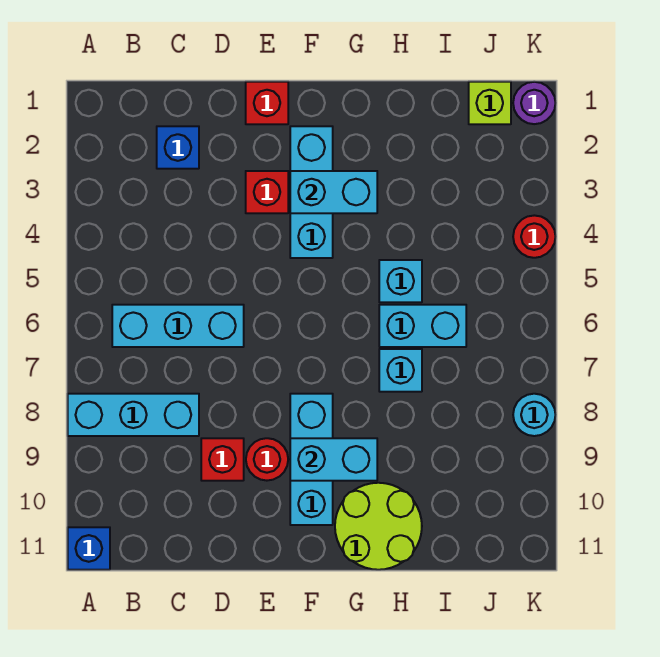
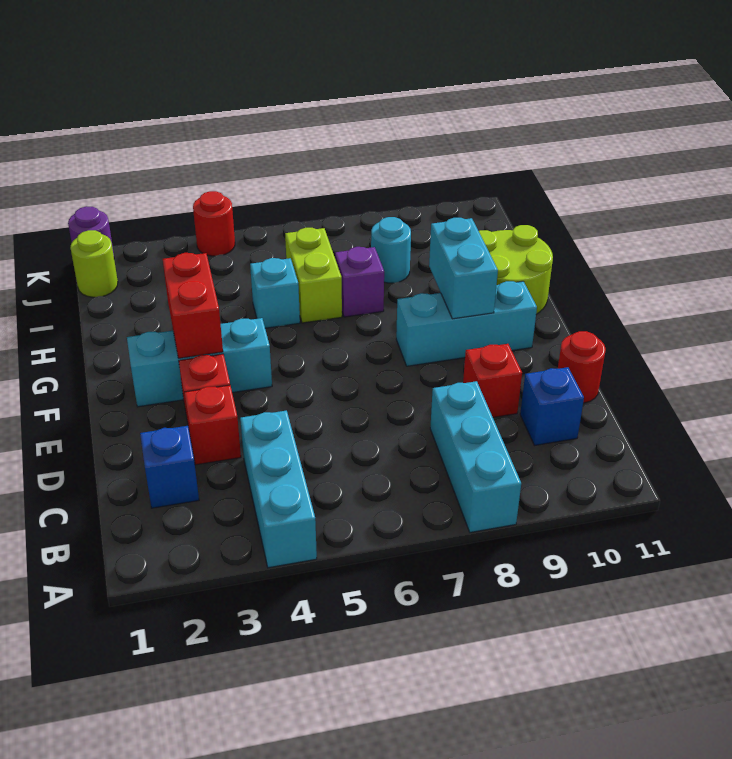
blue brick A11 level 1 -> blue brick C10 level 1
cyan brick B6:D6 level 1 -> cyan brick A4:C4 level 1
red brick E1 level 1 -> red brick D3 level 1
red round brick E9 level 1 -> red round brick D11 level 1
cyan brick F3:G3 level 2 -> red brick F3:G3 level 2
cyan brick H6:I6 level 1 -> lime brick H6:I6 level 1
cyan brick H7 level 1 -> purple brick H7 level 1
lime brick J1 level 1 -> lime round brick J1 level 1
cyan round brick K8 level 1 -> cyan round brick I8 level 1

